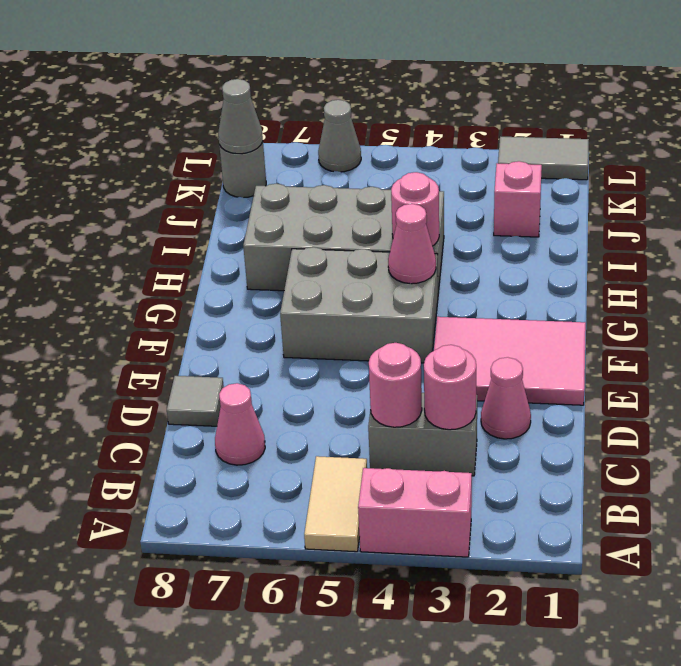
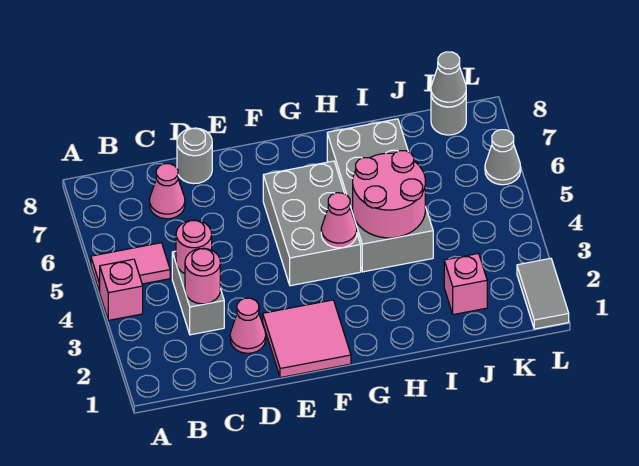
pink brick A3:A4 level 1 -> pink brick A4 level 1
tan tile A5:B5 level 1 -> pink tile A5:B5 level 1
grey tile D8 level 1 -> grey round brick D8 level 1
pink tile E1:F3 level 1 -> pink tile E1:F2 level 1
pink round brick H4 level 2 -> pink round brick H4:I5 level 2

